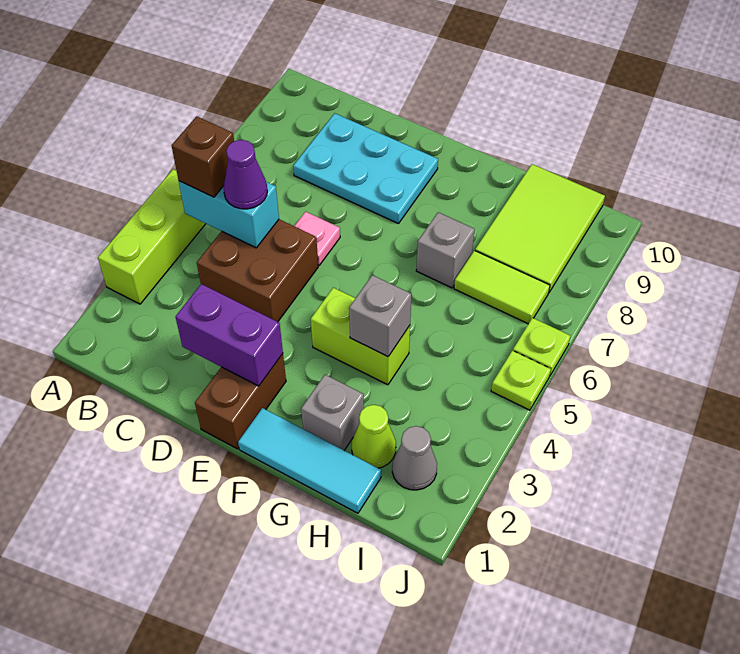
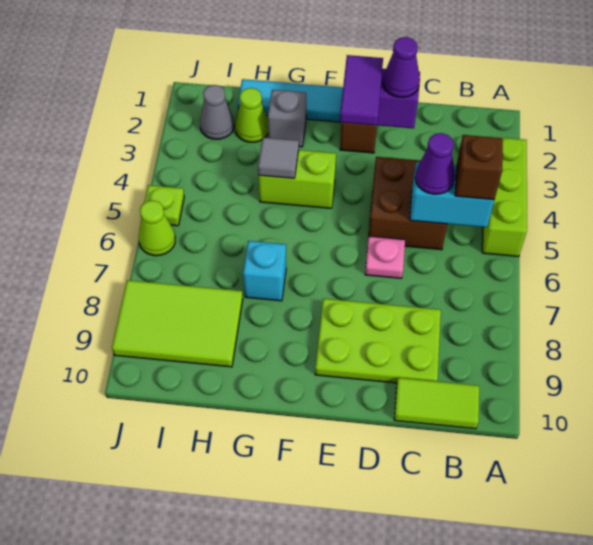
cyan plate C8:E9 level 1 -> lime plate C8:E9 level 1
none -> purple cone D2 level 3
none -> purple tile E2:E3 level 3
grey brick G4 level 2 -> grey tile G4 level 2
grey brick G7 level 1 -> cyan brick G7 level 1
lime tile H7:I7 level 1 -> lime tile B10:C10 level 1
lime tile H8:I10 level 1 -> lime tile H8:J9 level 1
lime plate J6 level 1 -> lime cone J6 level 1

